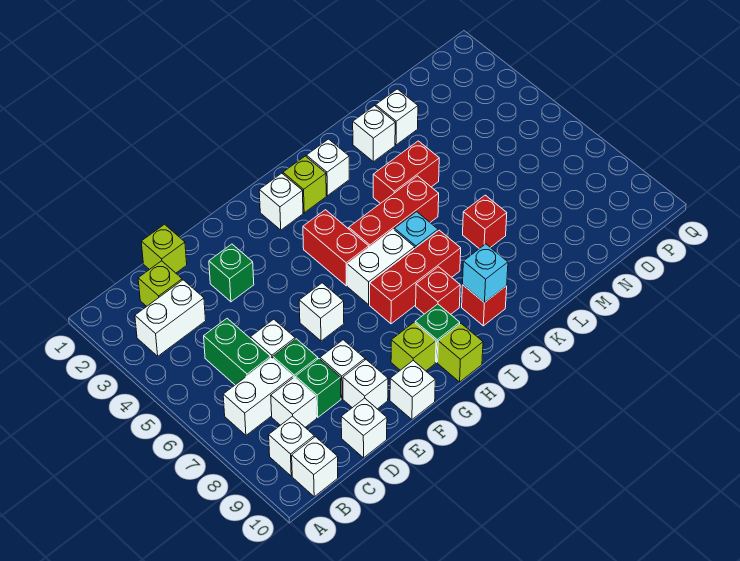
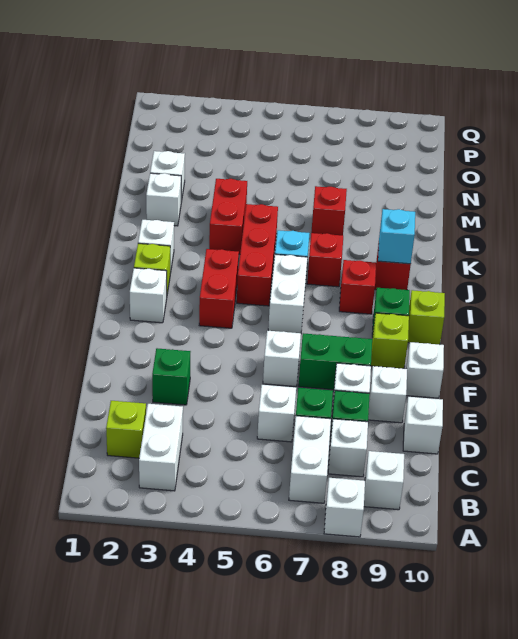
white brick B10 level 1 -> white brick A8 level 1
green brick C5:C6 level 1 -> green brick F7:F8 level 1
lime brick D1 level 1 -> none
red brick H4:H5 level 1 -> red brick H4:I4 level 1
red brick H7:J7 level 1 -> red brick J7 level 1

